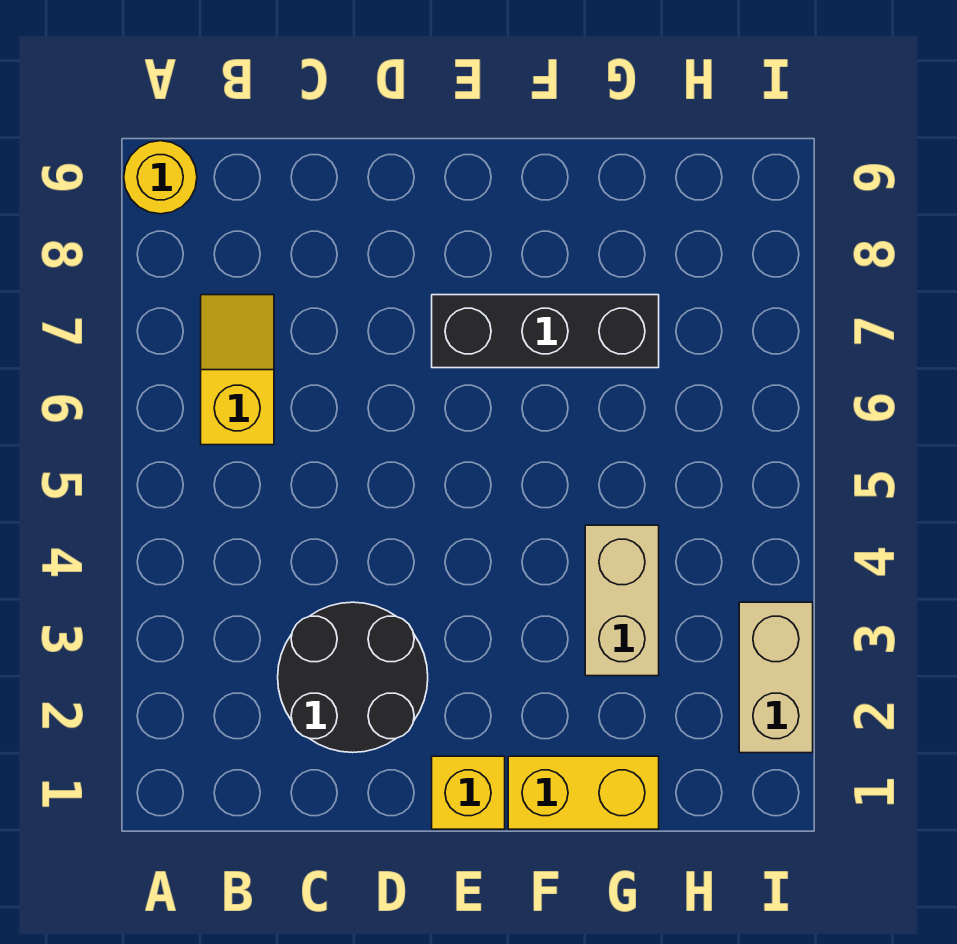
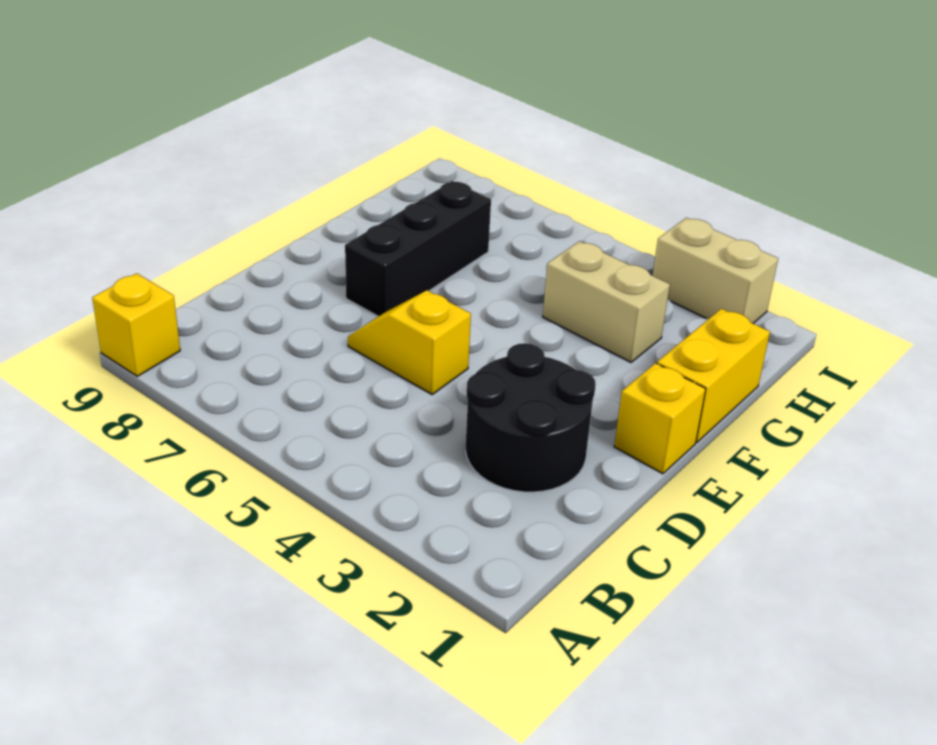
yellow round brick A9 level 1 -> yellow brick A9 level 1
yellow slope B6:B7 level 1 top 6 -> yellow slope D5:D6 level 1 top 5

